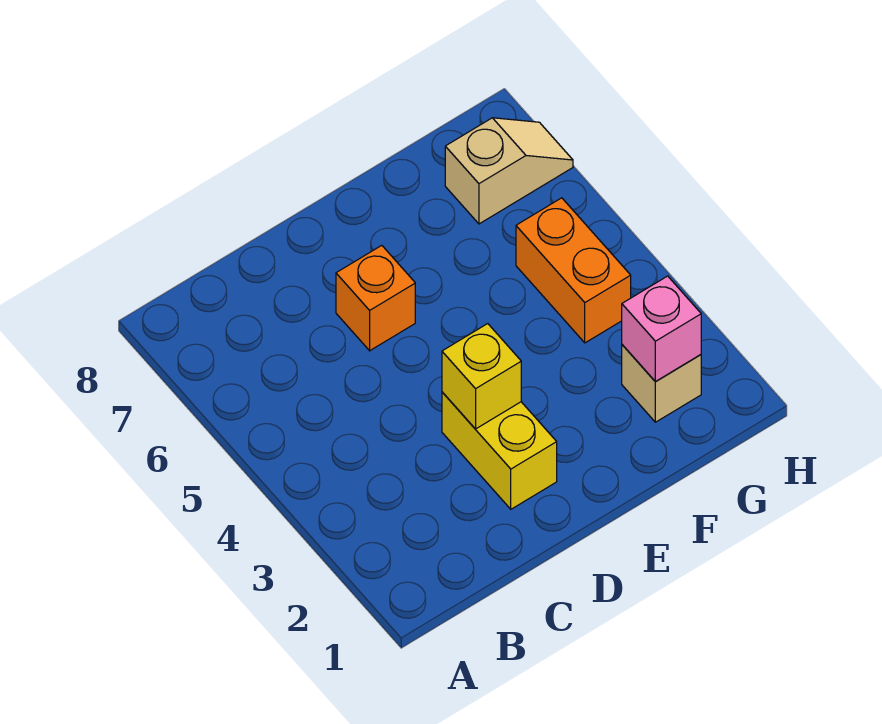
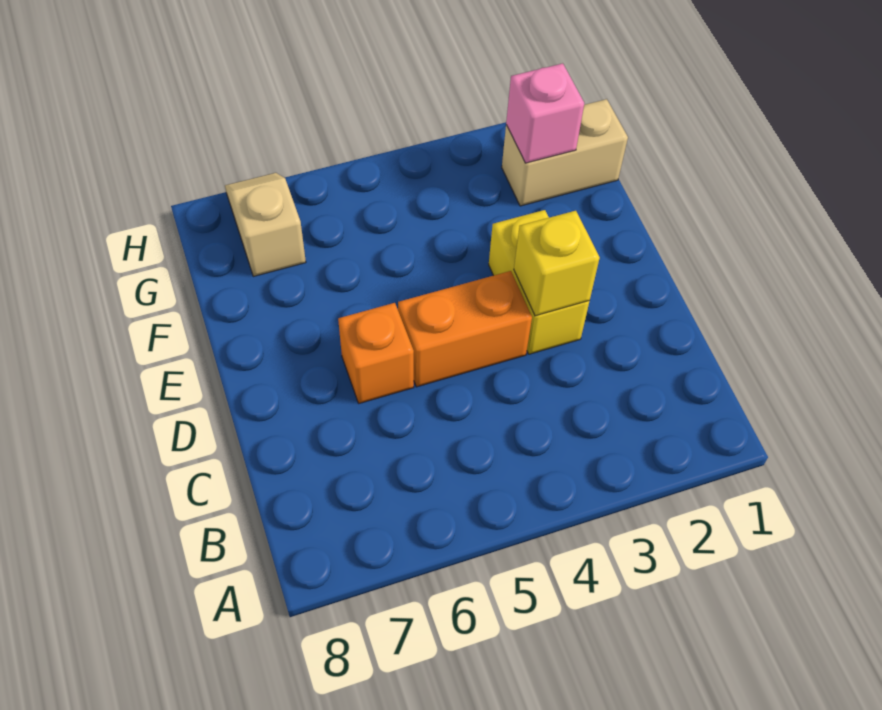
yellow brick D2:D3 level 1 -> yellow brick D3:E3 level 1
tan brick G2 level 1 -> tan brick G1:G2 level 1
orange brick G4:G5 level 1 -> orange brick D4:D5 level 1

